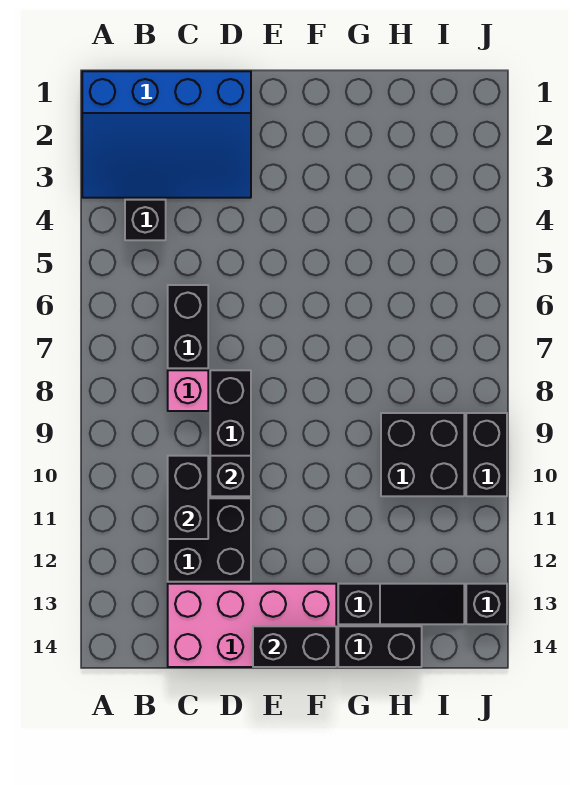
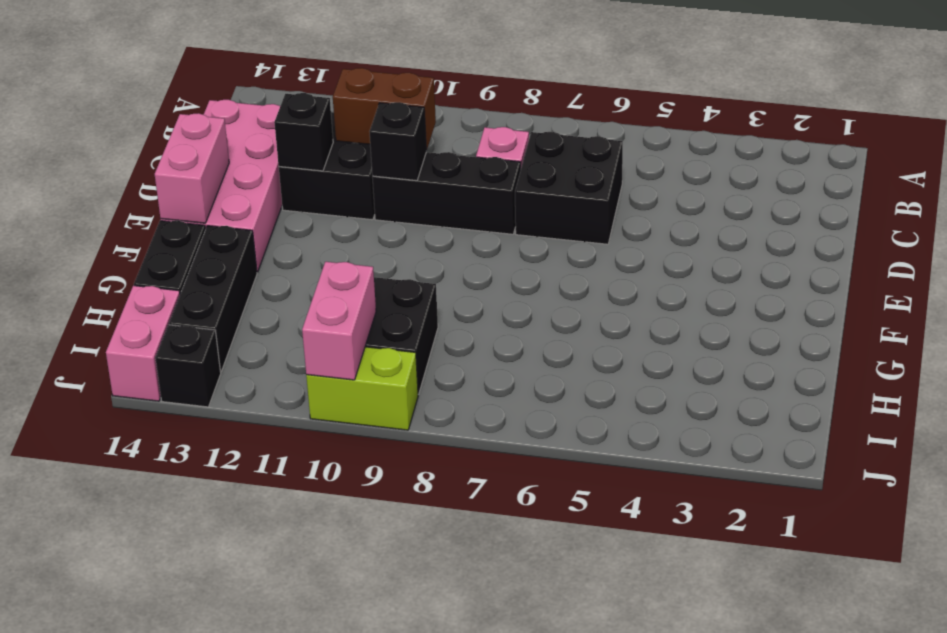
blue slope A1:D3 level 1 top 1 -> none
black brick B4 level 1 -> black brick D12 level 2
black brick C6:C7 level 1 -> black brick C6:D7 level 1
black brick C10:C11 level 2 -> brown brick C10:C11 level 2
black brick E14:F14 level 2 -> pink brick E14:F14 level 2
black slope G13:I13 level 1 top G -> black brick G13:I13 level 1
none -> pink brick I10:J10 level 2
none -> pink brick I14:J14 level 1
black brick J9:J10 level 1 -> lime brick J9:J10 level 1

